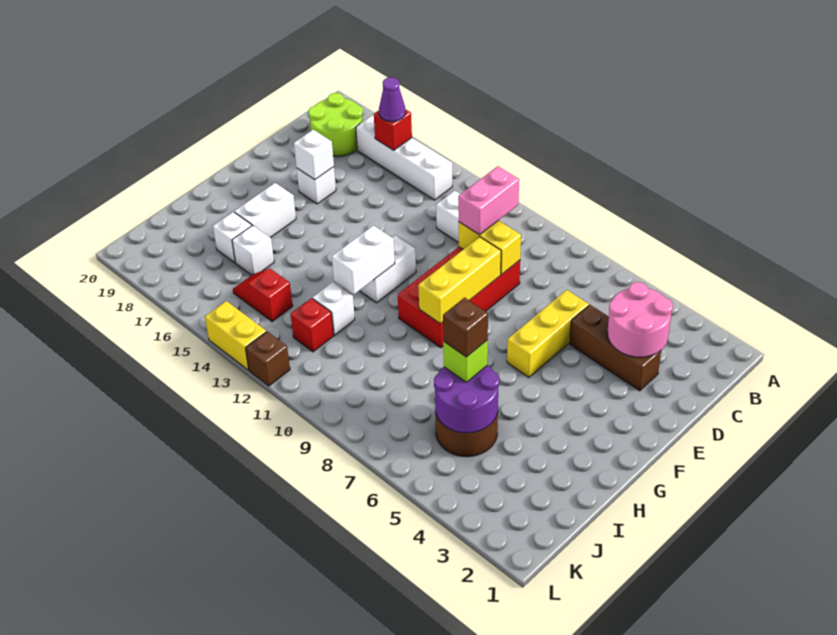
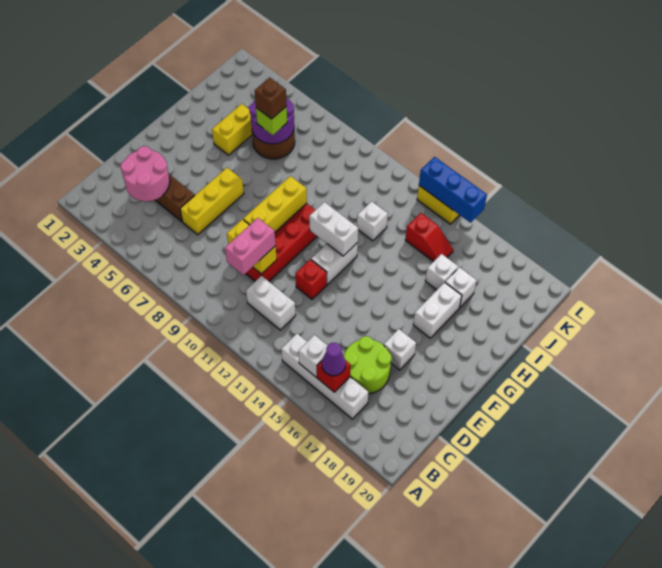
lime round brick B18:C19 level 1 -> lime round brick C16:D17 level 1
white brick E17 level 2 -> white brick B15 level 2
white brick G12:H12 level 2 -> white brick G11:G12 level 2
none -> yellow brick H4:I4 level 1
red brick J12 level 1 -> red brick E12 level 1
brown brick L12 level 1 -> none
none -> blue brick L13:L15 level 2

